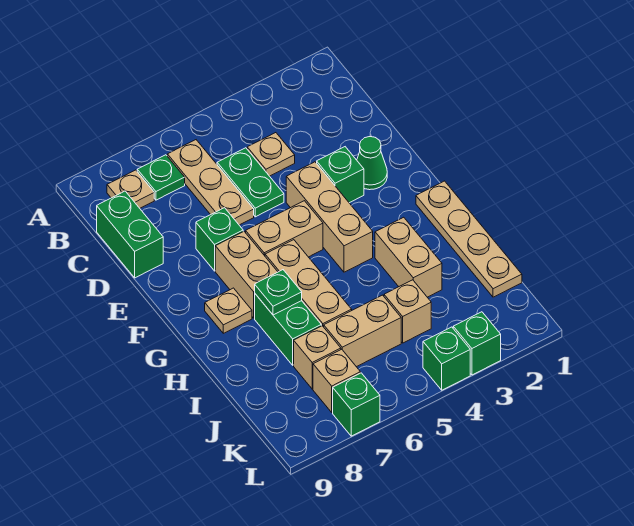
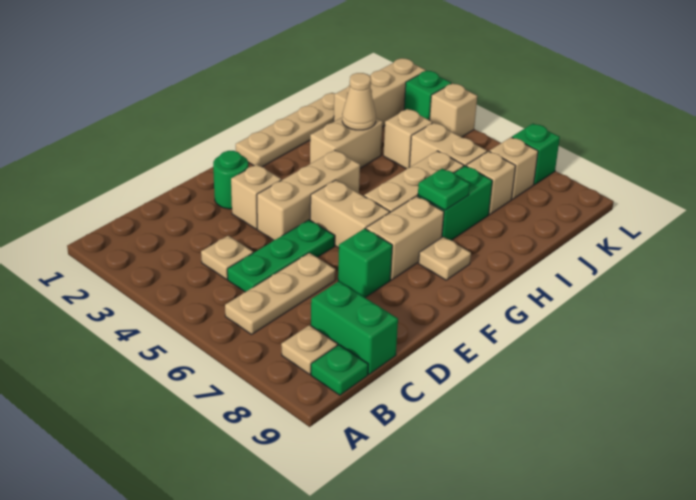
green plate B7 level 1 -> green plate B9 level 1
green plate C5:D5 level 1 -> green plate C5:E5 level 1
green brick C9:D9 level 1 -> green brick C8:C9 level 1
green cone E2 level 1 -> green round brick E2 level 1
green brick E3 level 1 -> tan brick E3 level 1
none -> tan cone I3 level 2
none -> tan brick J2:L2 level 1
green brick L4 level 1 -> tan brick L4 level 1

